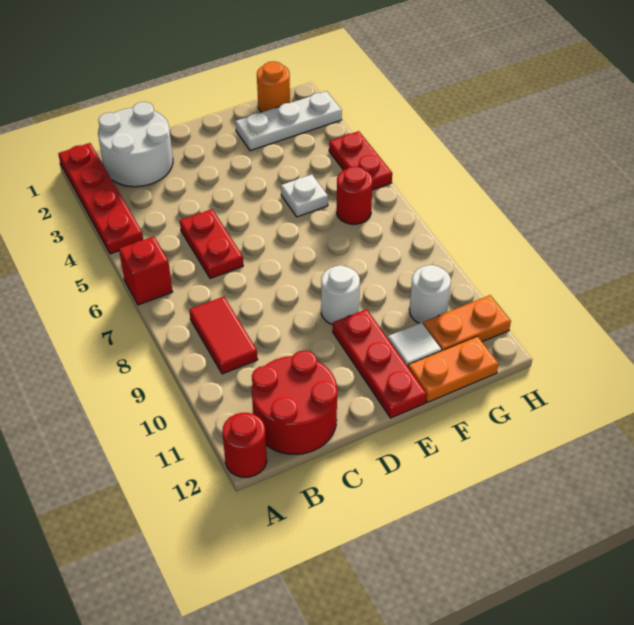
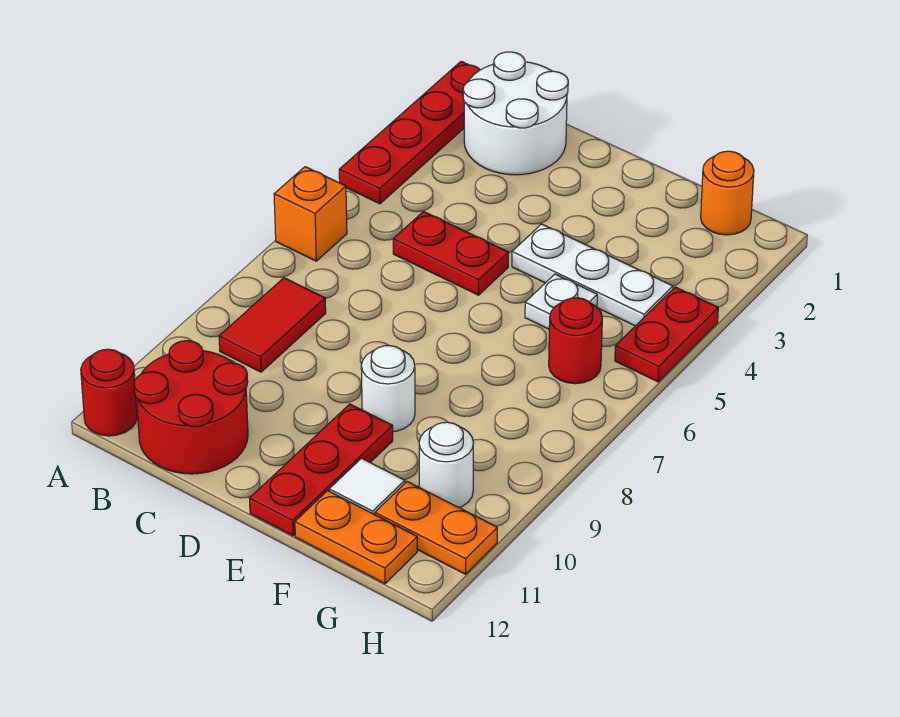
red brick A6 level 1 -> orange brick A6 level 1
red plate C5:C6 level 1 -> red plate C5:D5 level 1
white plate F2:H2 level 1 -> white plate E4:G4 level 1

